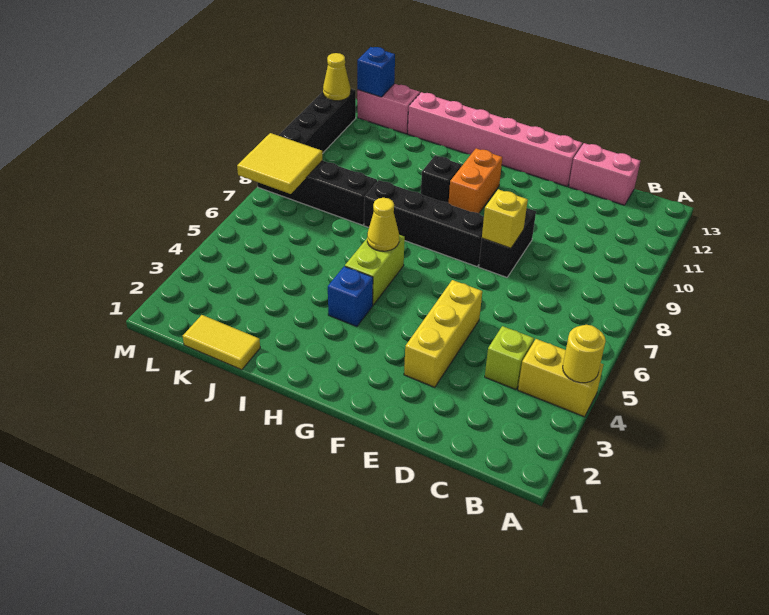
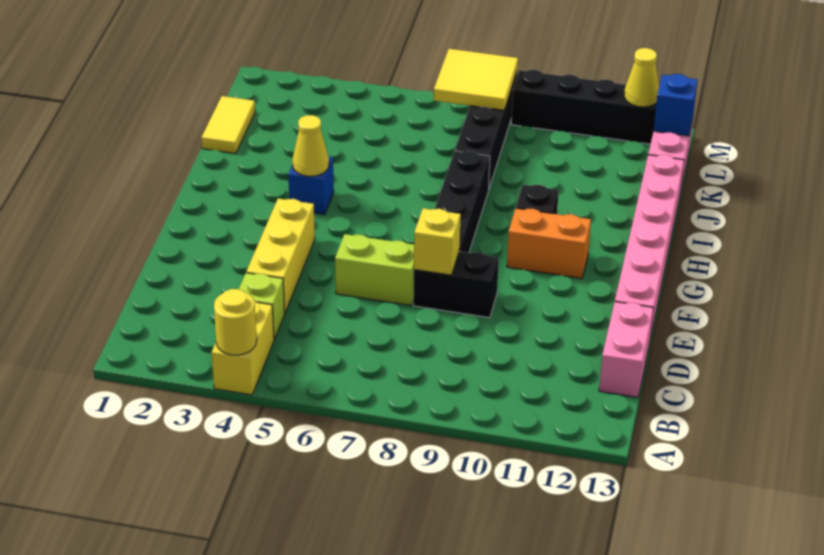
yellow brick E3:E5 level 1 -> yellow brick D4:F4 level 1
lime brick H5:H6 level 1 -> lime brick E6:E7 level 1
yellow cone H6 level 2 -> yellow cone H4 level 2

